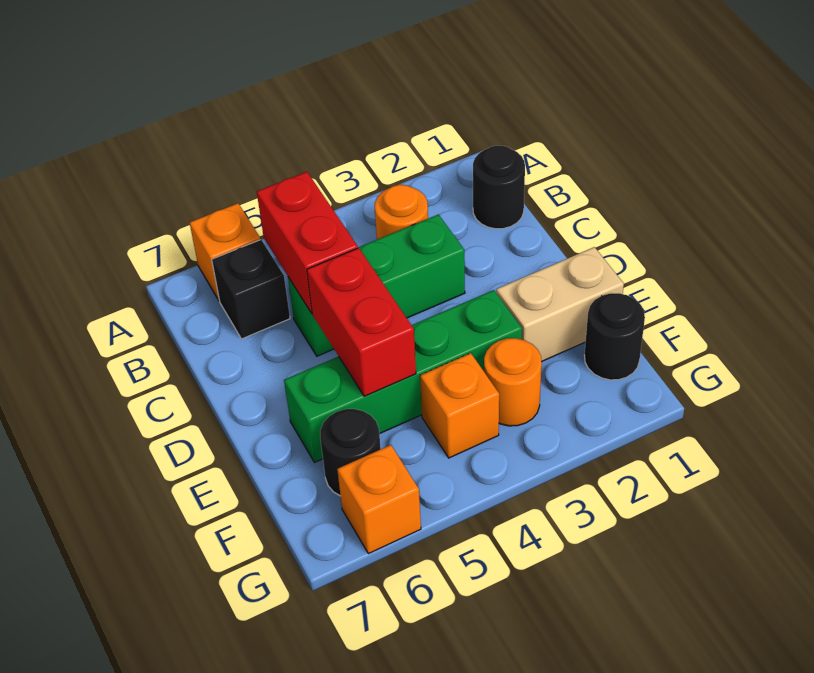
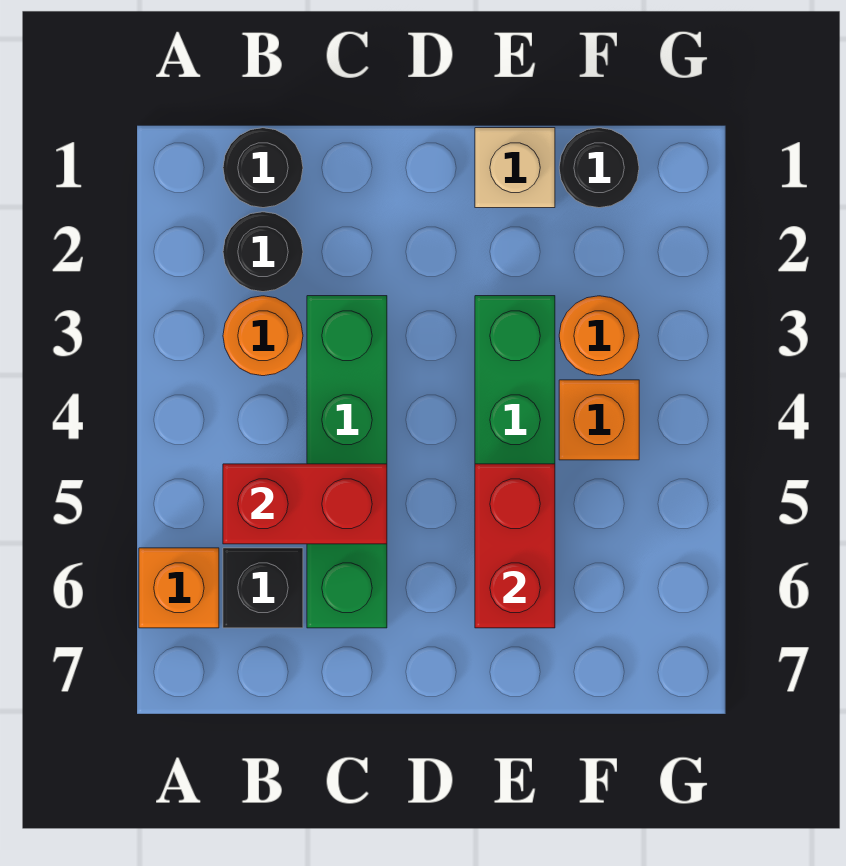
green brick C3:C5 level 1 -> green brick C3:C6 level 1
red brick D5:E5 level 2 -> red brick E5:E6 level 2
tan brick E1:E2 level 1 -> tan brick E1 level 1
black round brick F6 level 1 -> black round brick B2 level 1
orange brick G6 level 1 -> none

